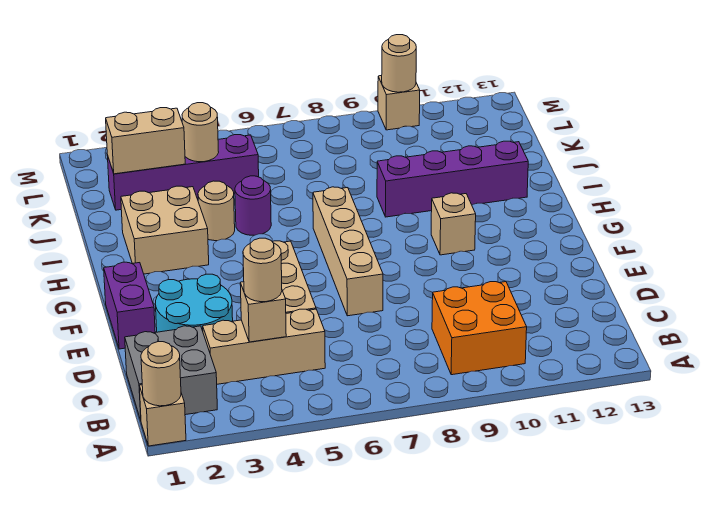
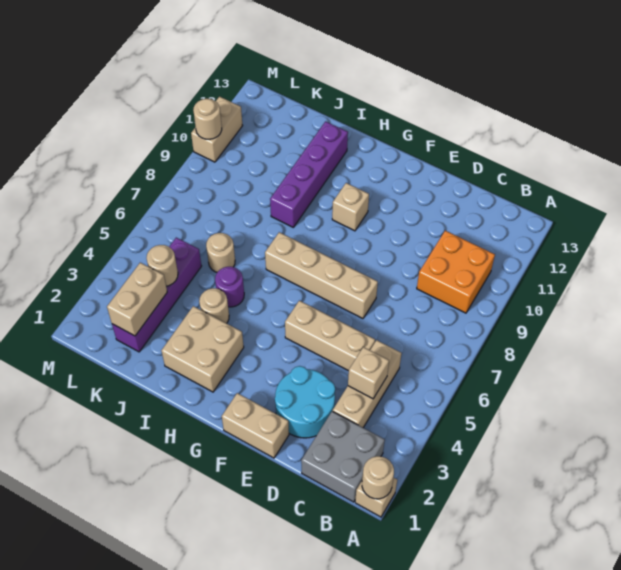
tan round brick C4 level 3 -> tan round brick J6 level 1
purple brick E1:F1 level 1 -> tan brick E1:F1 level 1
tan brick M10 level 1 -> tan brick M10:M11 level 1

